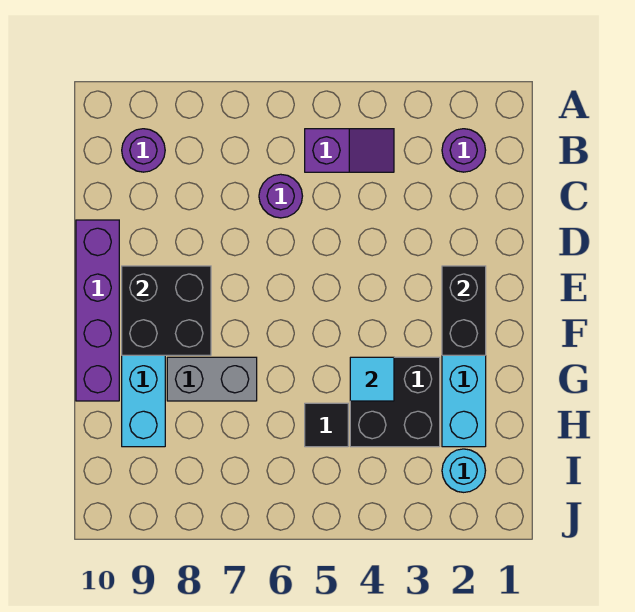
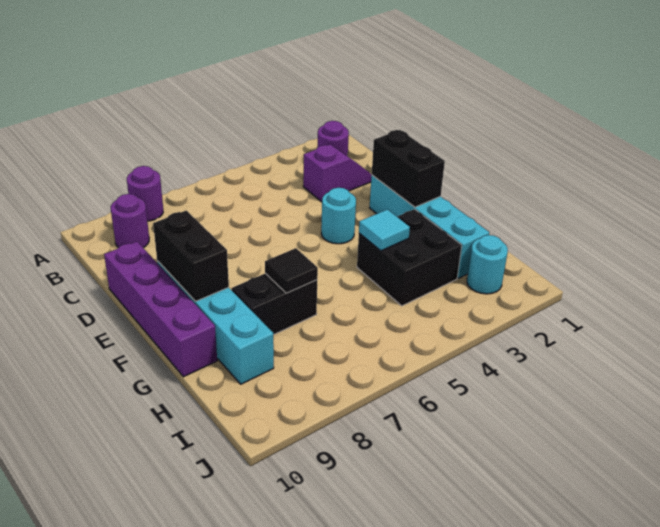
purple slope B4:B5 level 1 top 5 -> purple slope C2:C3 level 1 top 3
purple round brick C6 level 1 -> purple round brick A8 level 1
none -> cyan round brick E4 level 1
black brick E8:F9 level 2 -> black brick E9:F9 level 2
grey brick G7:G8 level 1 -> black brick G7:G8 level 1
black tile H5 level 1 -> black tile G7 level 2

